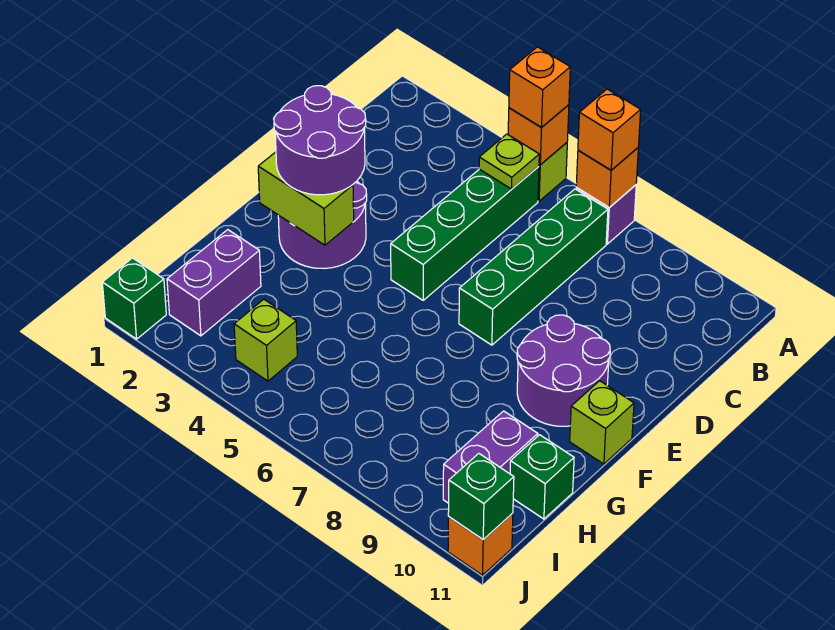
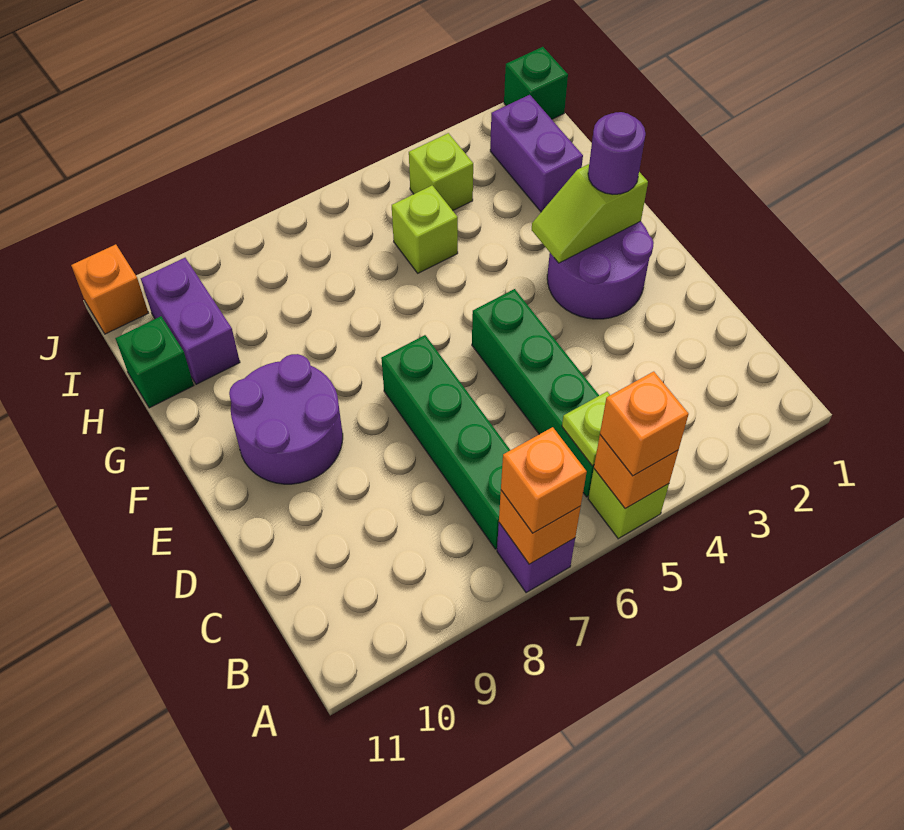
purple round brick E2:F3 level 3 -> purple round brick F2 level 3
lime brick F2:F3 level 2 -> lime slope F2:F3 level 2 top 2
lime brick F11 level 1 -> lime brick H5 level 1
green brick J11 level 2 -> none

